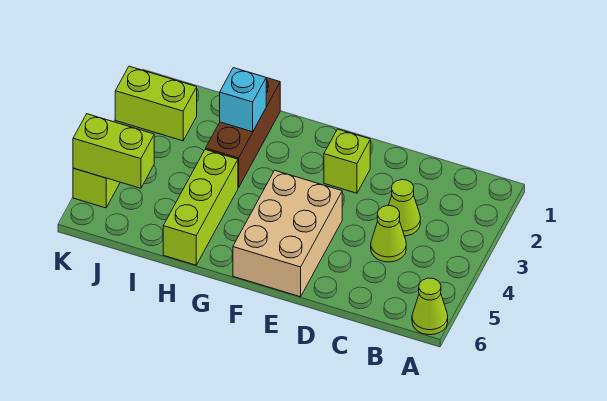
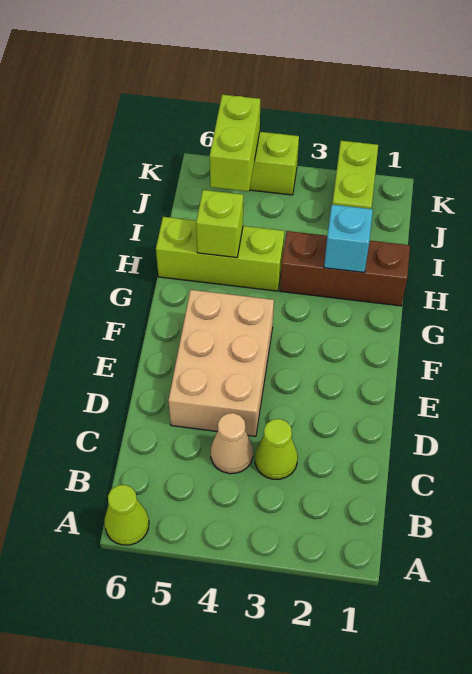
lime cone C4 level 1 -> tan cone C4 level 1
lime brick E2 level 1 -> lime brick H5 level 2
tan brick E4:F6 level 1 -> tan brick D4:F5 level 1

